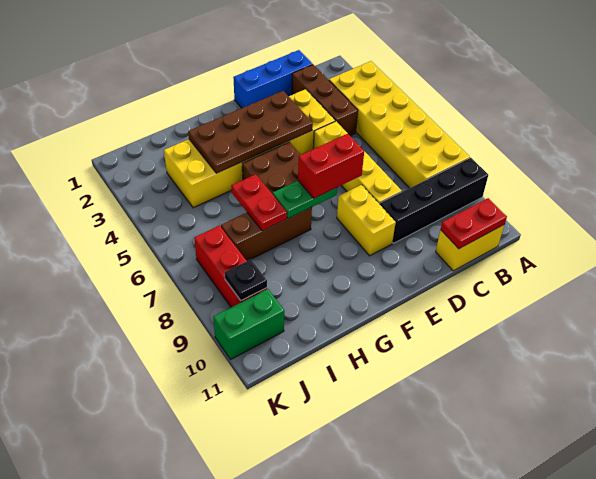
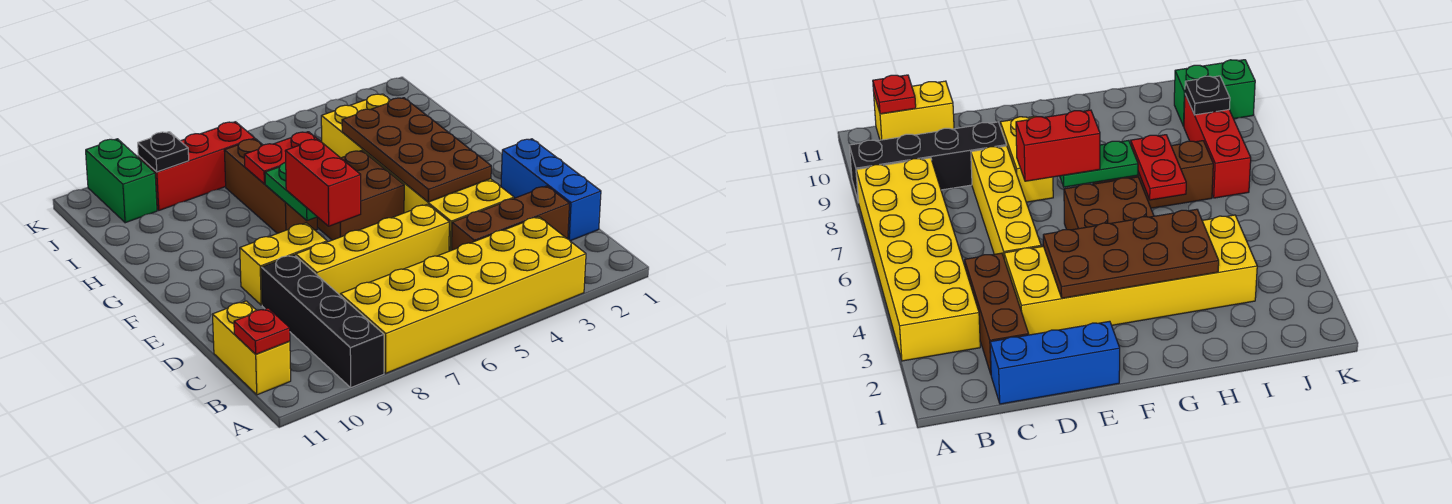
red plate B11:C11 level 2 -> red plate B11 level 2

